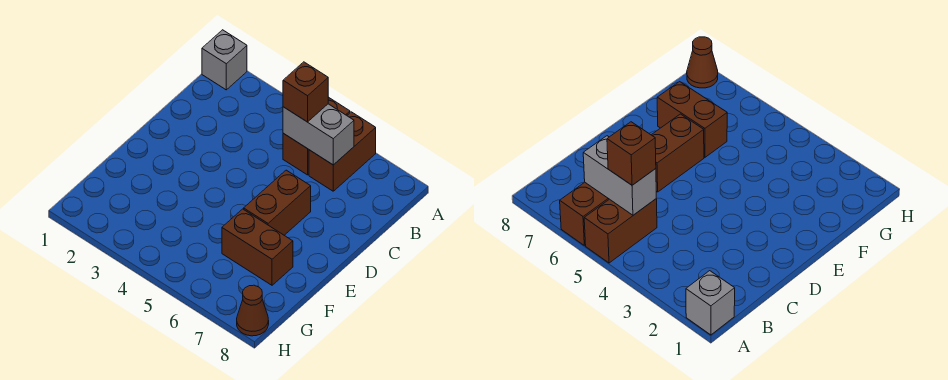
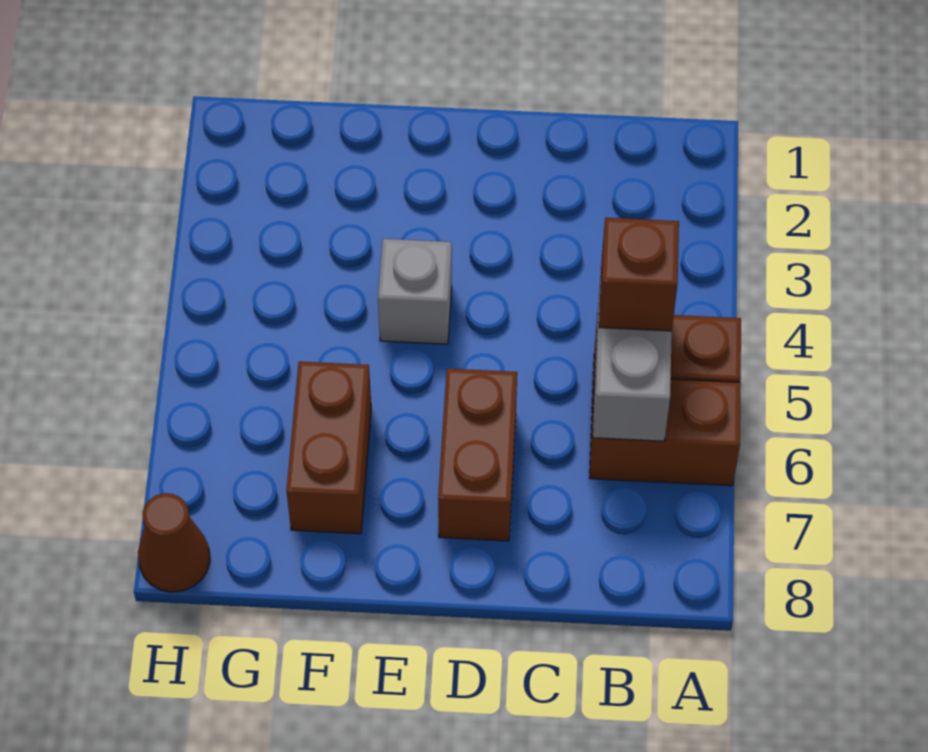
grey brick A1 level 1 -> grey brick E4 level 1
brown brick D6:E6 level 1 -> brown brick D6:D7 level 1

